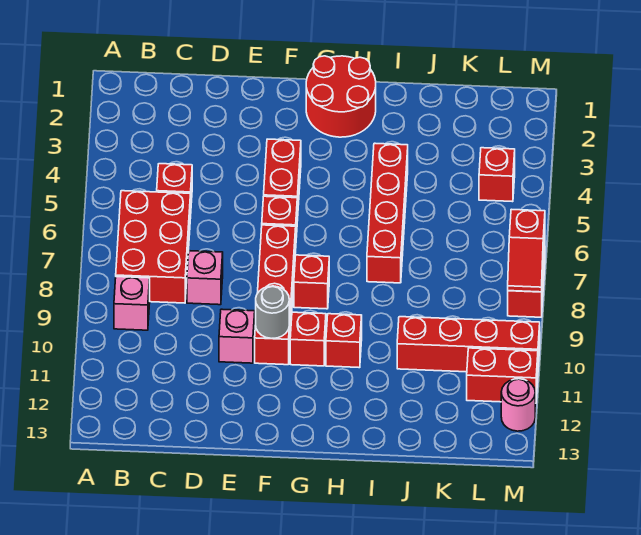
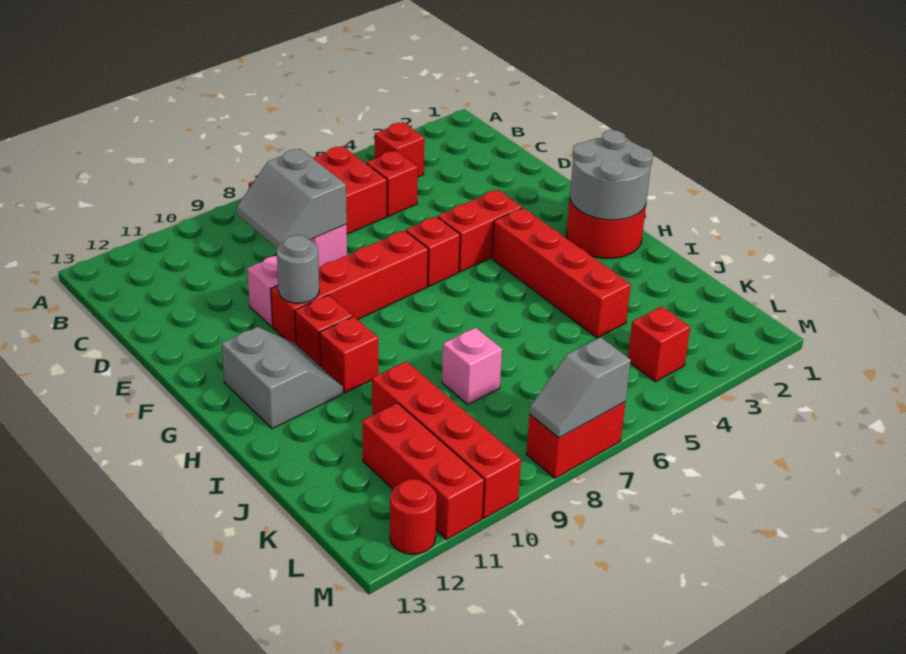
pink brick B9 level 1 -> pink brick J8 level 1
none -> grey slope C8:D9 level 2 top 8
none -> grey round brick G1:H2 level 2
red brick G8 level 1 -> red brick B4 level 1
none -> grey slope G11:H12 level 1 top 12
red brick I4:I7 level 1 -> red brick G4:J4 level 1
red brick L11:M11 level 1 -> red brick K11:M11 level 1
red slope M7:M8 level 2 top 7 -> grey slope M7:M8 level 2 top 7
pink round brick M12 level 1 -> red round brick M12 level 1

